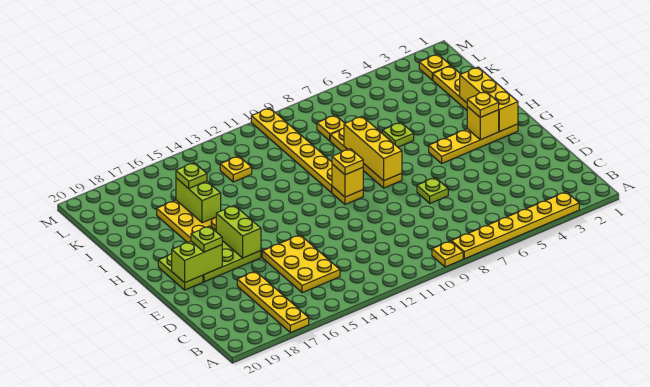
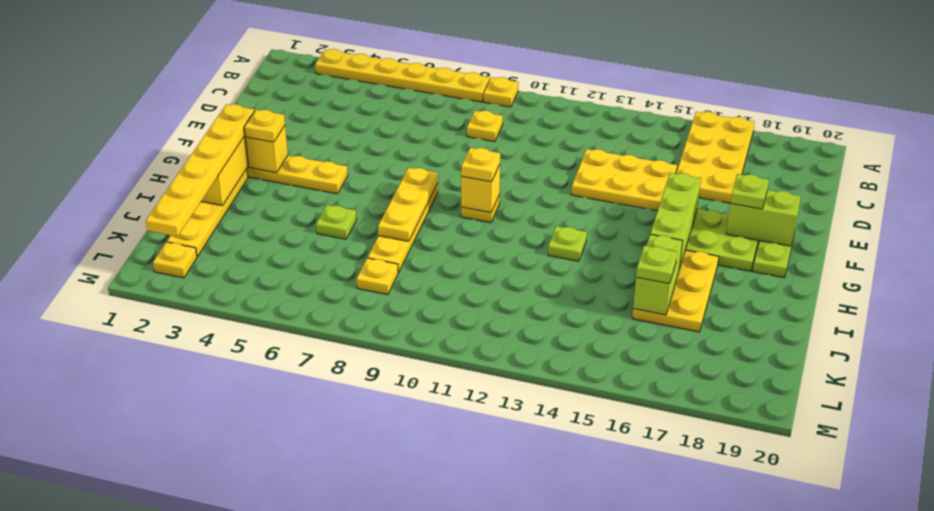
yellow plate A17:D17 level 1 -> yellow plate A16:D17 level 1
yellow plate C14:E15 level 1 -> yellow plate D13:E15 level 1
lime plate E7 level 1 -> lime plate H13 level 1
lime brick F16:G16 level 2 -> lime brick F16:H16 level 2
yellow brick G8:I8 level 2 -> yellow plate G8:I8 level 2
yellow plate H10:M10 level 1 -> yellow plate G2:L2 level 3
yellow plate K13 level 1 -> yellow plate C9 level 1

